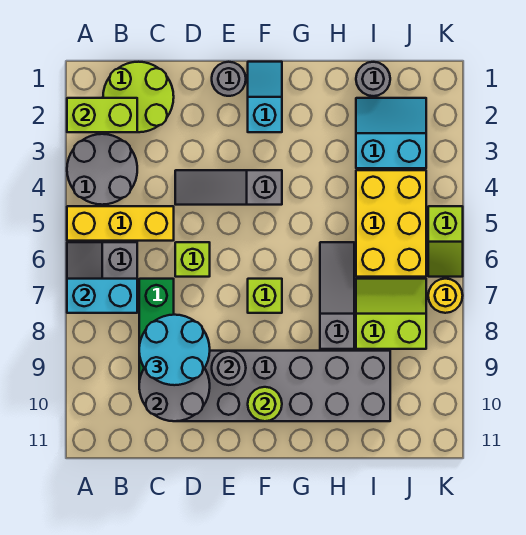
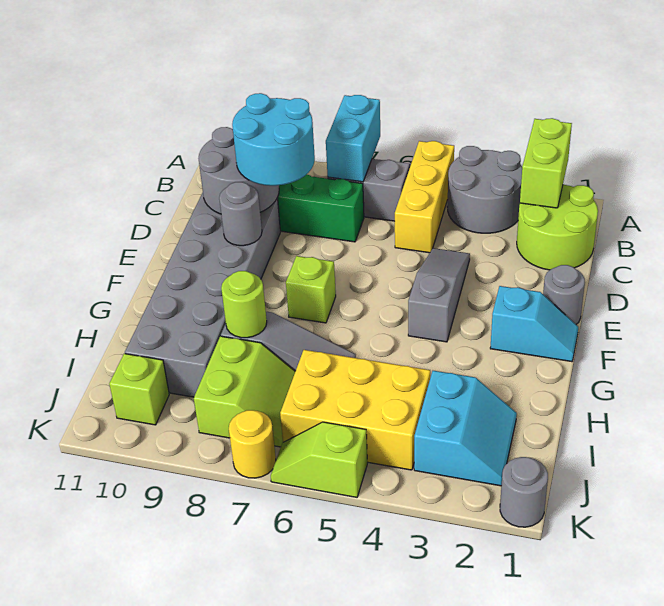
lime brick D6 level 1 -> lime brick J10 level 1
lime round brick F10 level 2 -> lime round brick H8 level 2
grey round brick I1 level 1 -> grey round brick K1 level 1

